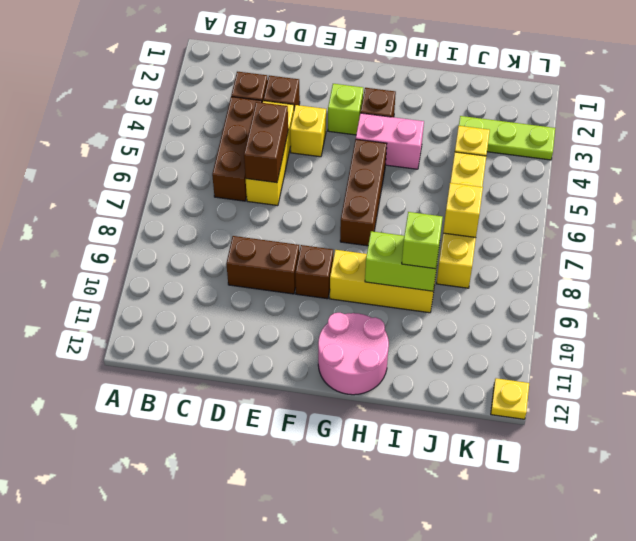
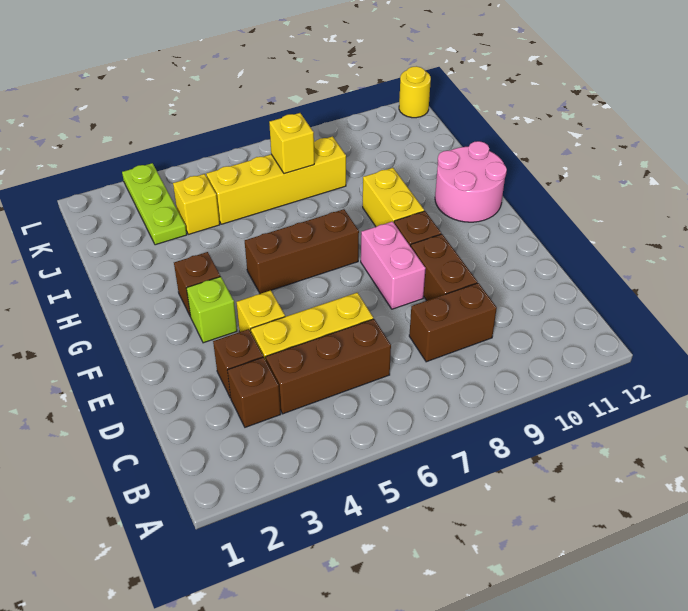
brown brick D5:D6 level 2 -> brown brick C8:C9 level 1
pink brick G4:H4 level 1 -> pink brick E8:F8 level 1
yellow brick G9:I9 level 1 -> yellow brick G9:H9 level 1
lime brick H9:I9 level 2 -> none
lime brick I9 level 3 -> none
yellow plate L12 level 1 -> yellow round brick L12 level 1

